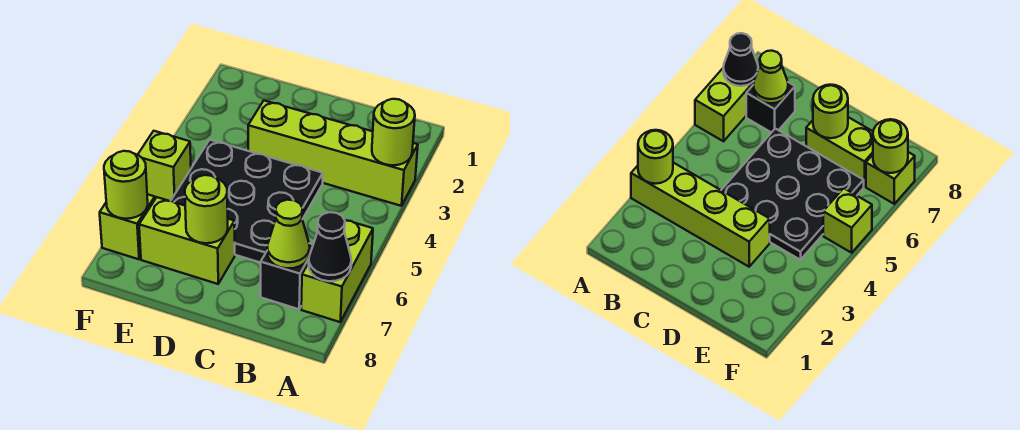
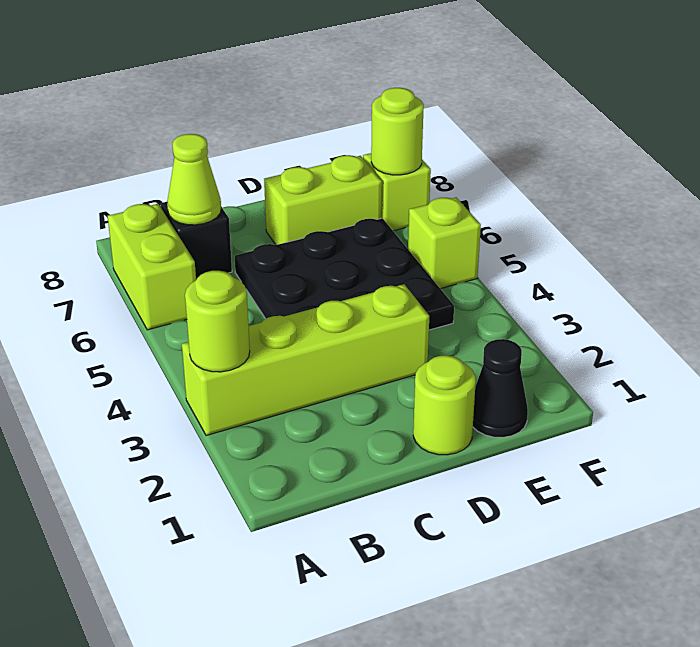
black cone A7 level 2 -> black cone E1 level 1
lime round brick D7 level 2 -> lime round brick D1 level 1

